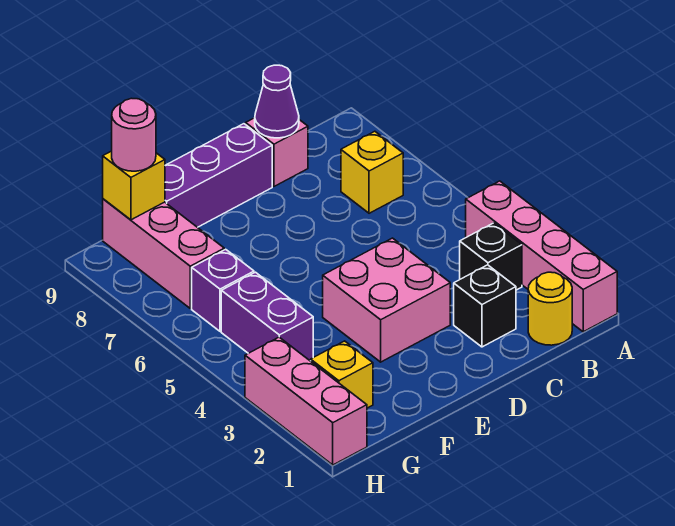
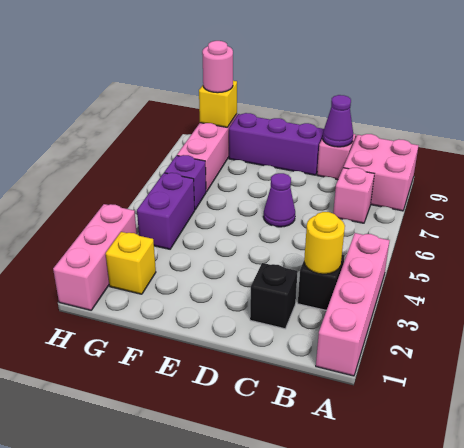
yellow round brick B1 level 1 -> yellow round brick B3 level 2
yellow brick B7 level 1 -> pink brick B7 level 1
pink brick D3:E4 level 1 -> pink brick A8:B9 level 1
none -> purple cone D6 level 1

